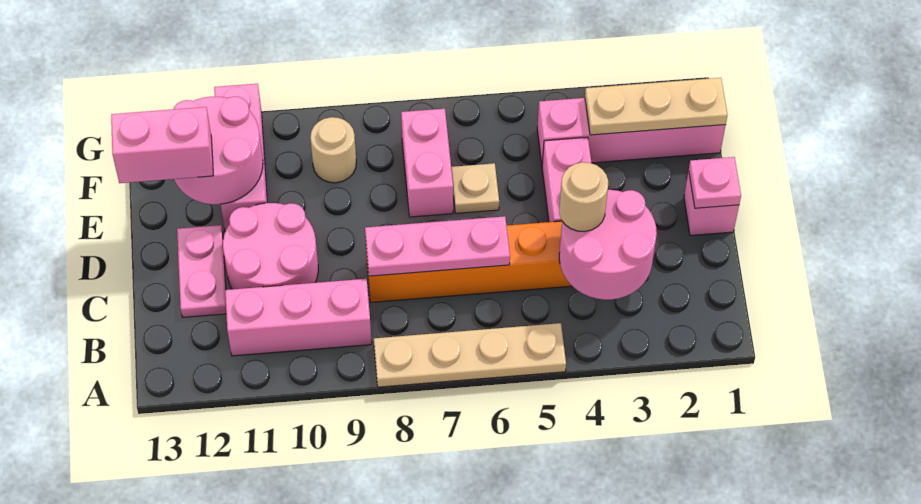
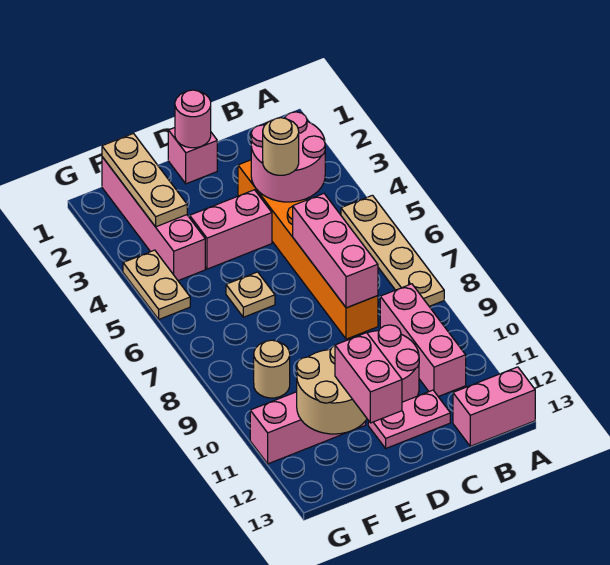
pink plate C6:C8 level 2 -> pink brick C6:C8 level 2
pink plate D1 level 2 -> pink round brick D1 level 2
pink brick E7:F7 level 1 -> pink brick A13:B13 level 1
pink round brick E11:F12 level 2 -> tan round brick E11:F12 level 2
none -> tan plate G4:G5 level 1

